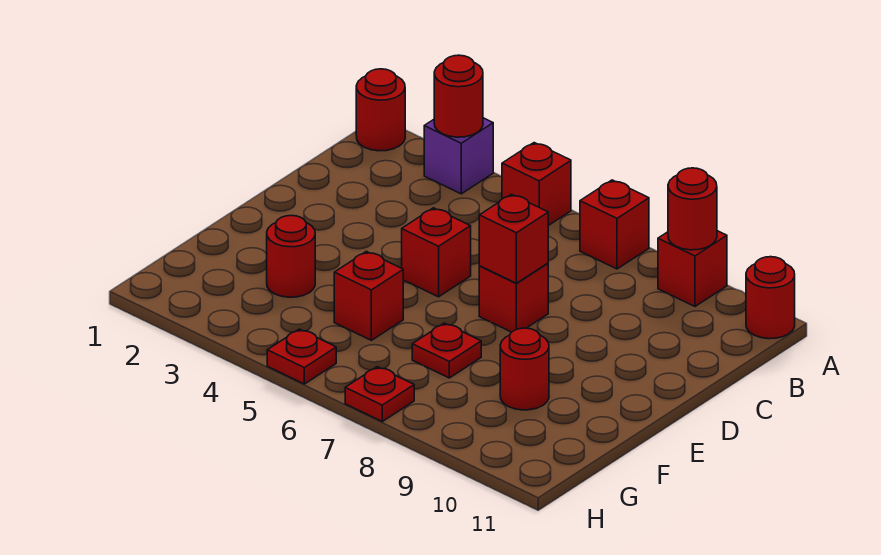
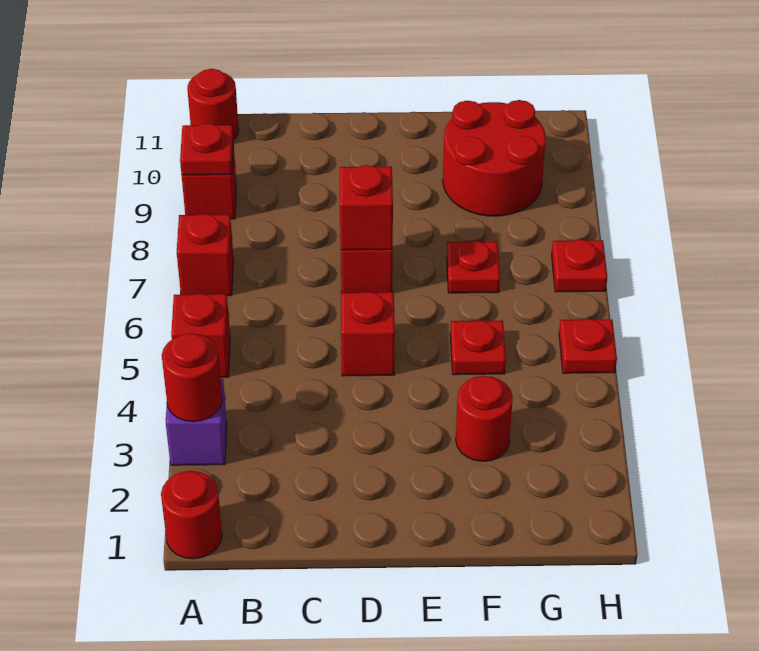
red round brick A9 level 2 -> red plate A9 level 2
red brick F5 level 1 -> red plate F5 level 1
red round brick F9 level 1 -> red round brick F9:G10 level 1

